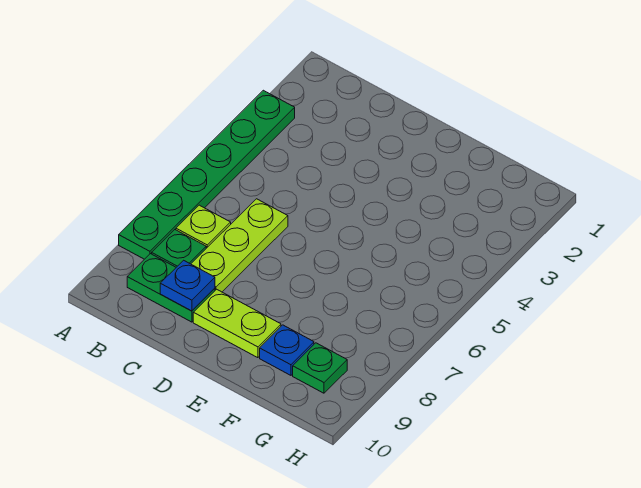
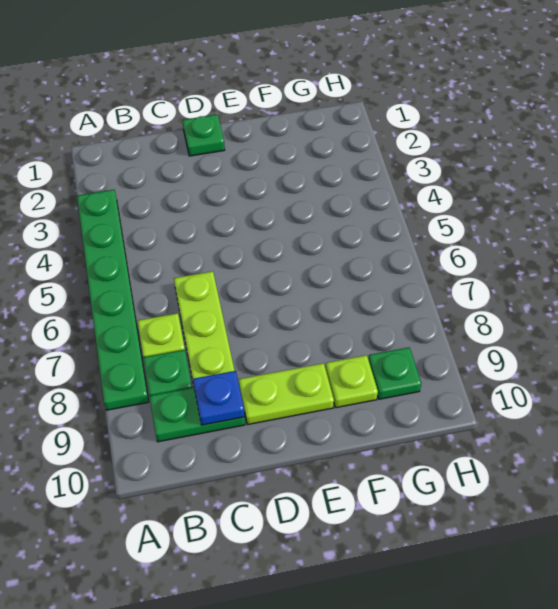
none -> green plate D1 level 1
blue plate F9 level 1 -> lime plate F9 level 1

